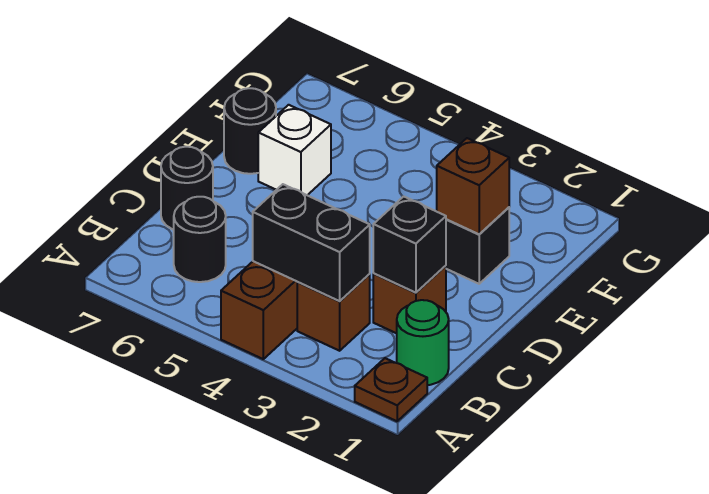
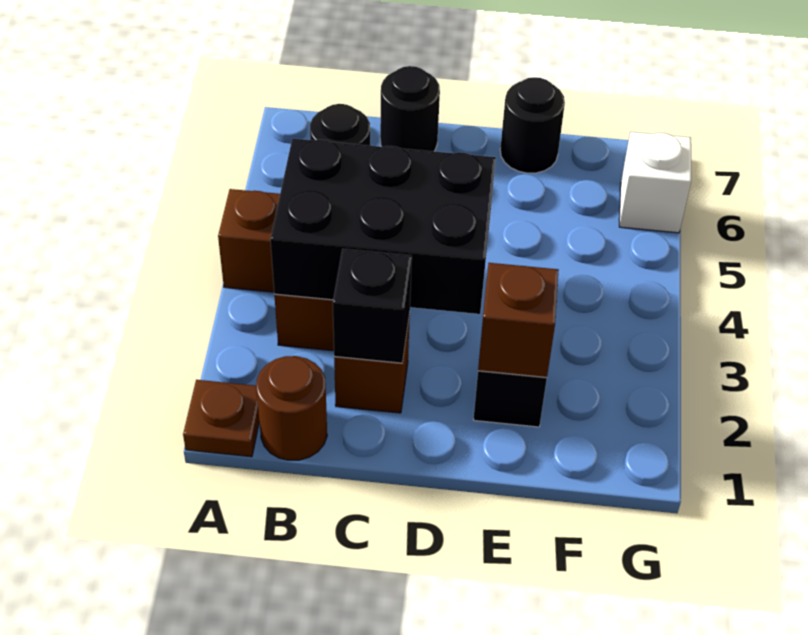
green round brick B1 level 1 -> brown round brick B1 level 1
black brick B3:B4 level 2 -> black brick B3:D4 level 2
white brick E6 level 1 -> white brick G6 level 1

